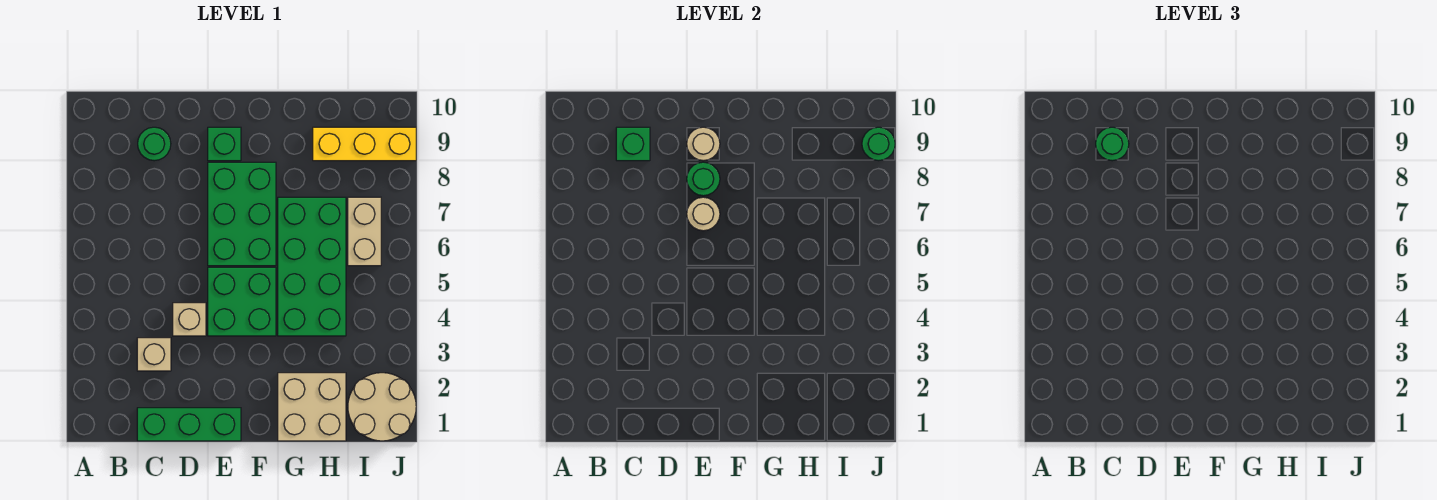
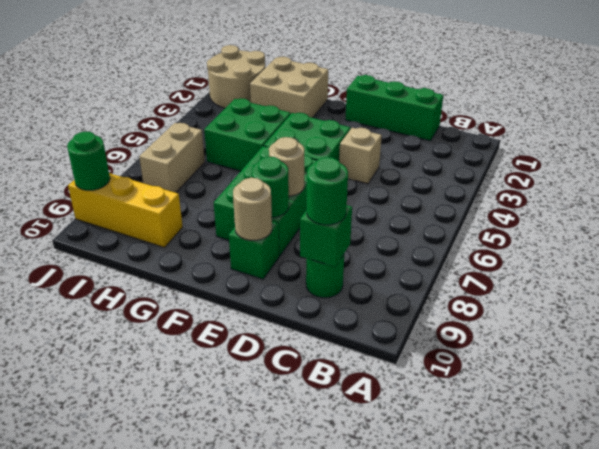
tan brick C3 level 1 -> none
green brick G4:H7 level 1 -> green brick G4:H5 level 1

